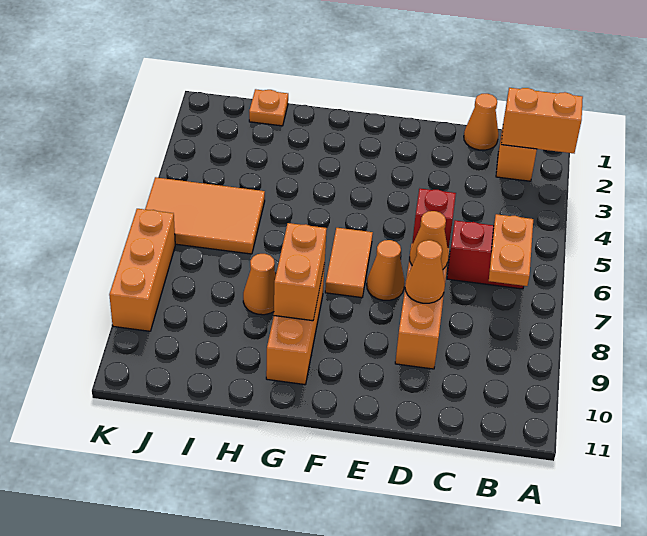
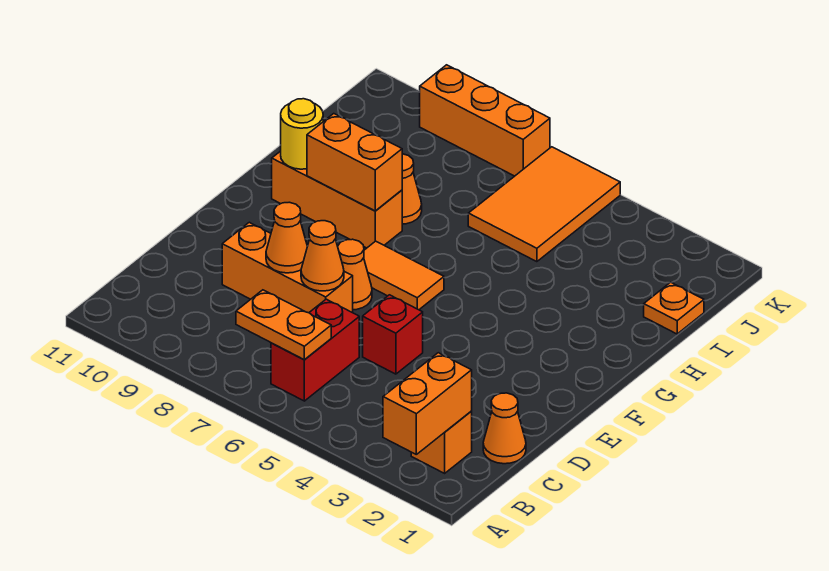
none -> yellow round brick G10 level 2

